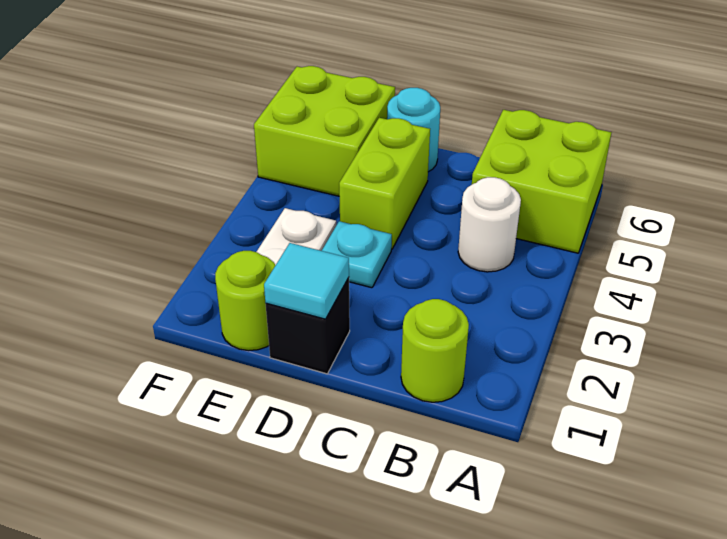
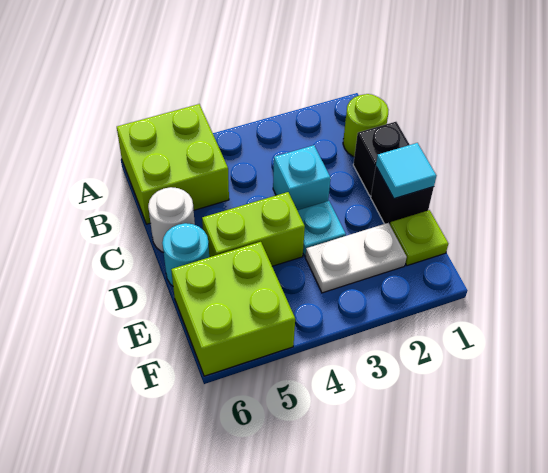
white round brick B4 level 1 -> white round brick C6 level 1
none -> black brick C1 level 1
none -> cyan brick C3 level 1
lime round brick E1 level 1 -> lime plate E1 level 1

